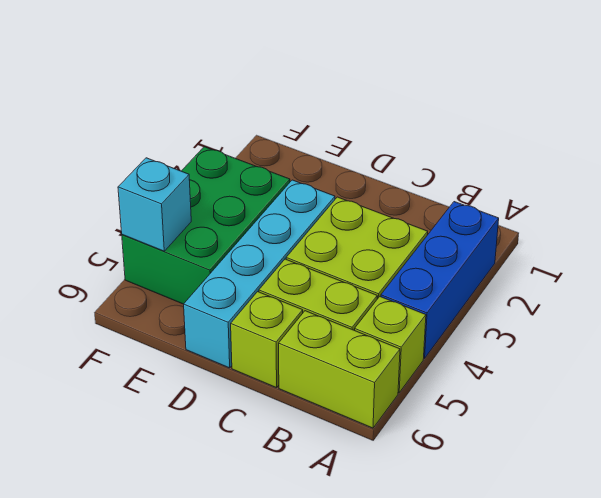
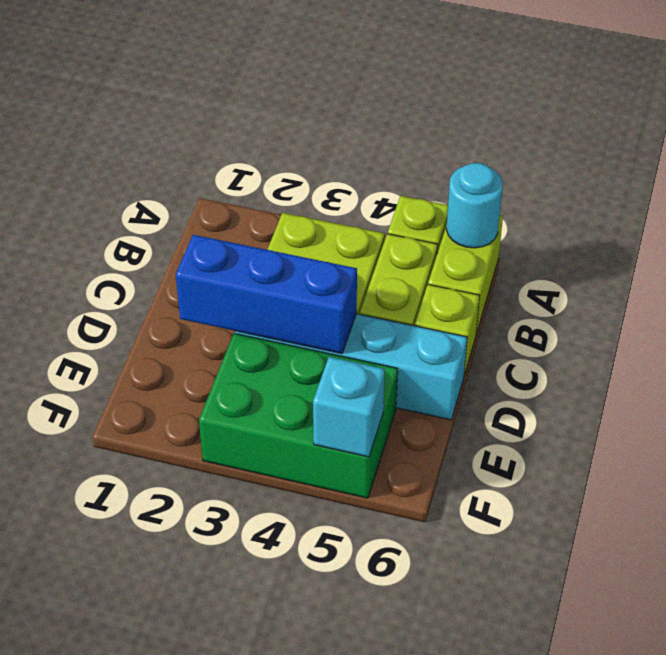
blue brick A2:A4 level 1 -> blue brick D2:D4 level 2
none -> cyan round brick A6 level 2

